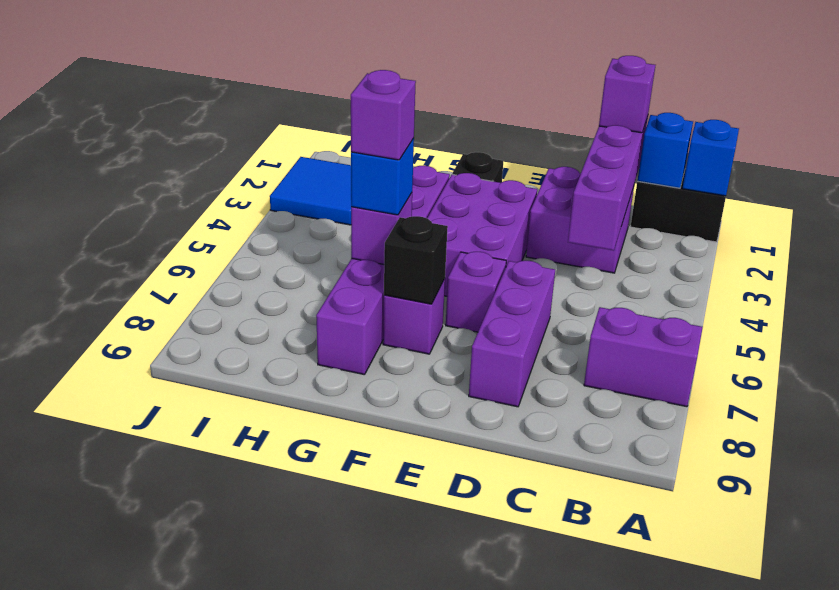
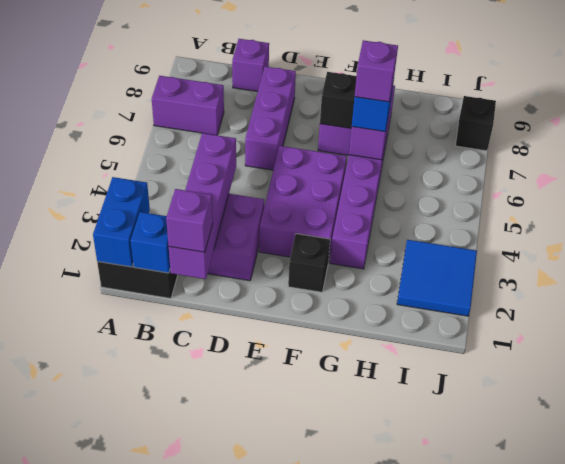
blue brick A1 level 2 -> blue brick A1:A2 level 2
purple brick E6 level 1 -> purple brick C9 level 1
none -> black brick J8 level 1

